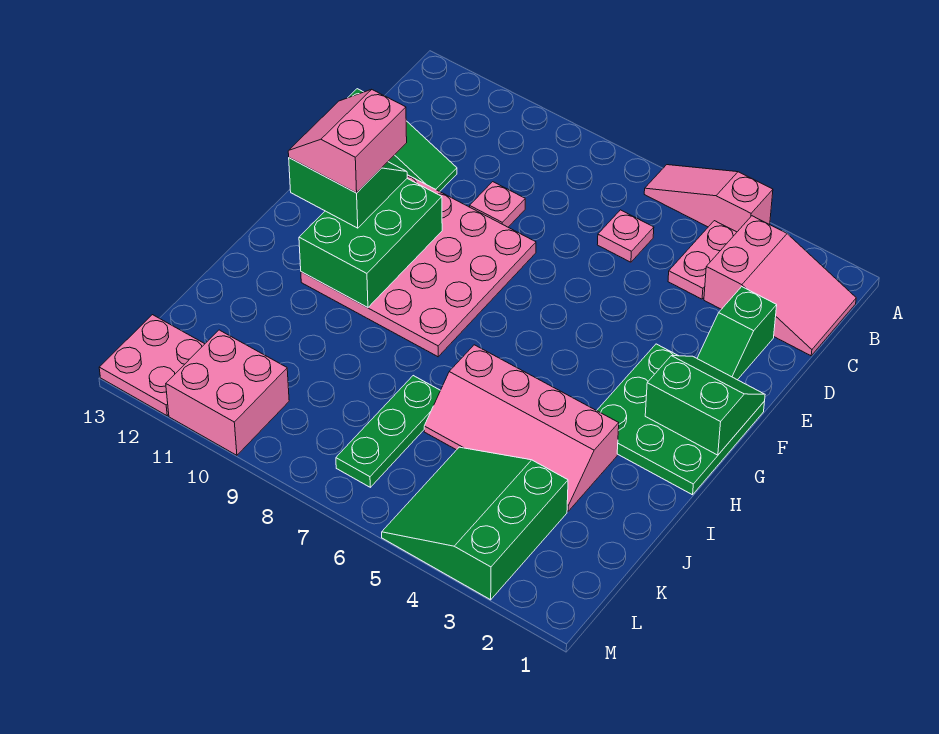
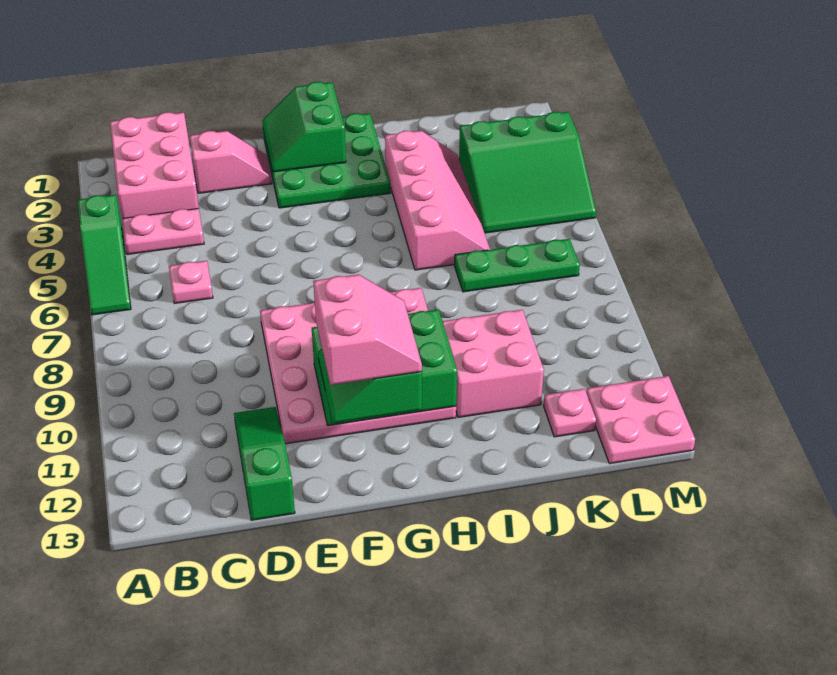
pink slope A4:A6 level 1 top 4 -> green slope A4:A6 level 1 top 4
pink slope B1:C3 level 1 top 3 -> pink brick B1:C3 level 1
green slope D2:E2 level 1 top D -> pink slope D2:E2 level 1 top D
pink plate D9 level 1 -> pink plate K12 level 1
pink slope F11:G12 level 4 top 11 -> pink slope F11:G12 level 4 top F
pink brick L10:M11 level 1 -> pink brick I10:J11 level 1

